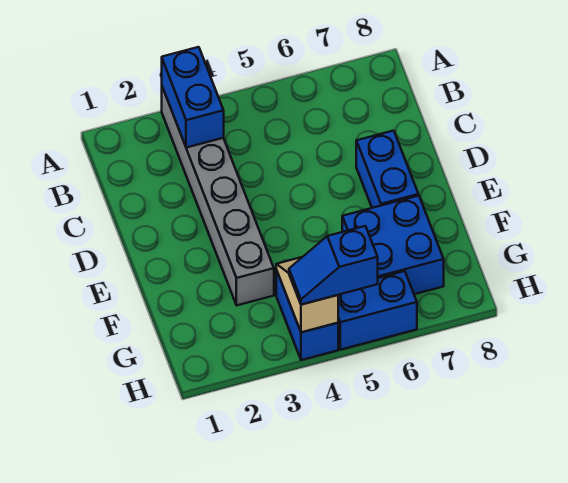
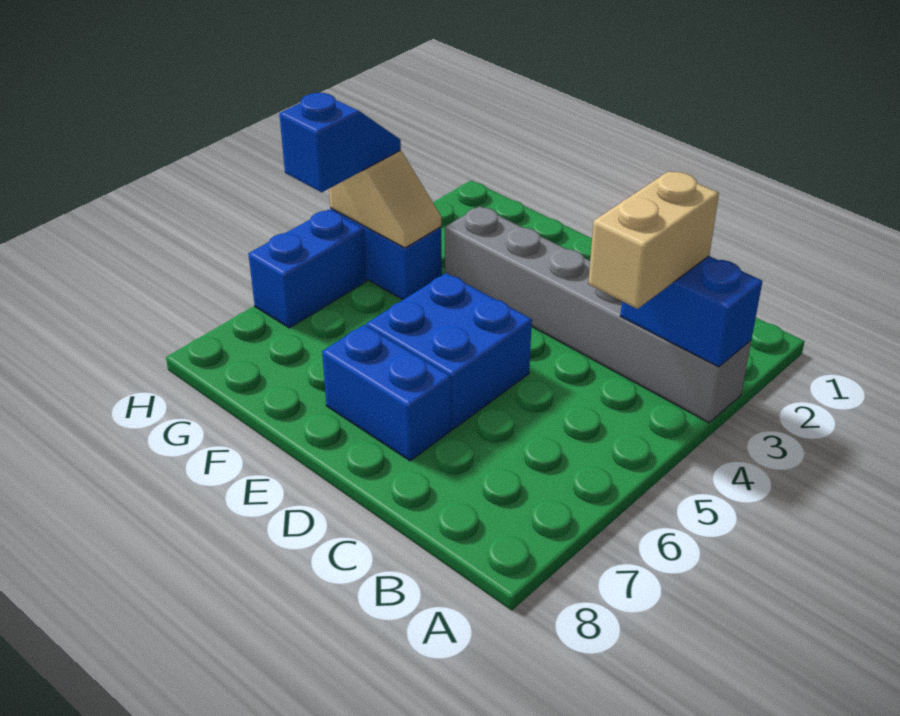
none -> tan brick B3:B4 level 3
blue brick F6:G7 level 1 -> blue brick D5:E6 level 1

